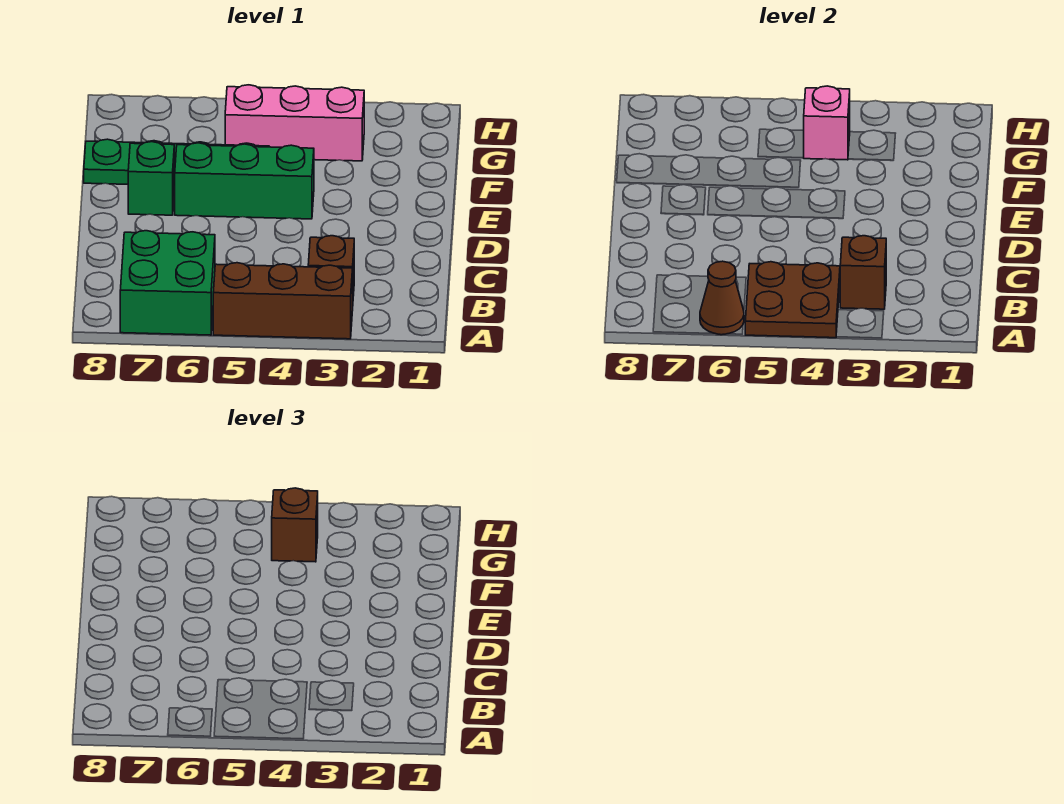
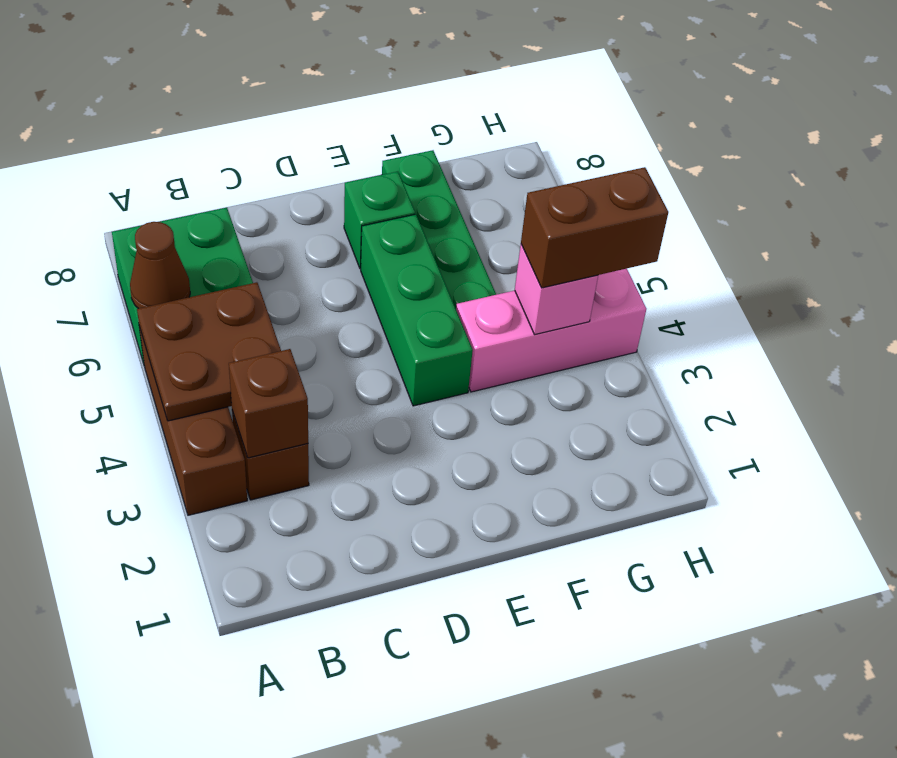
pink brick G3:G5 level 1 -> pink brick F4:H4 level 1
brown brick G4 level 3 -> brown brick G4:H4 level 3

